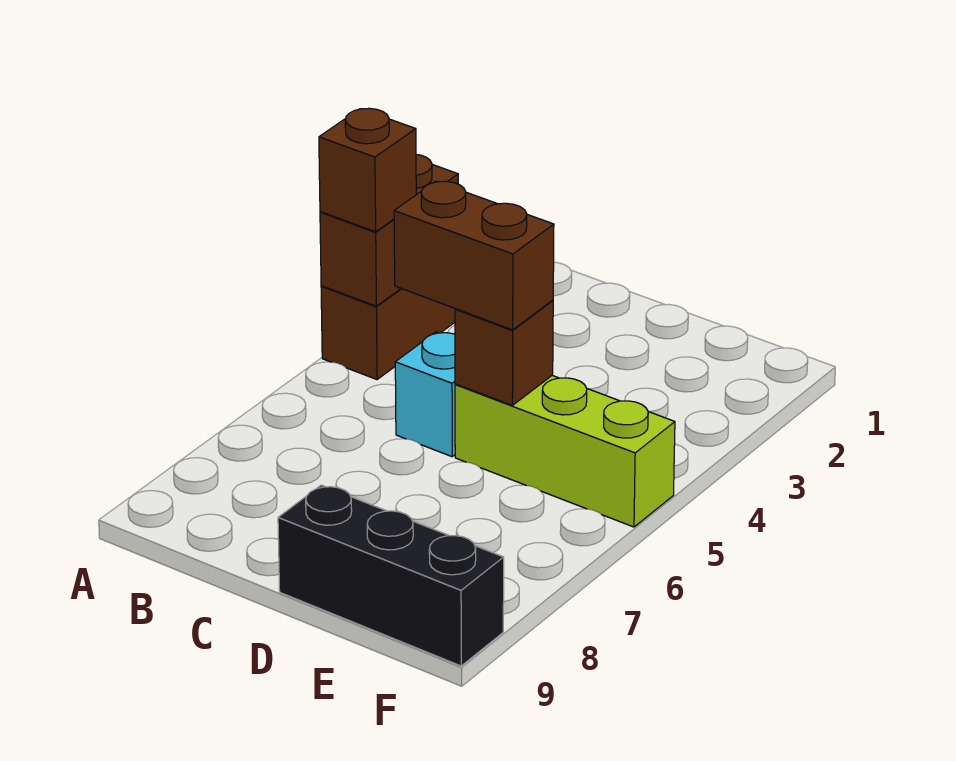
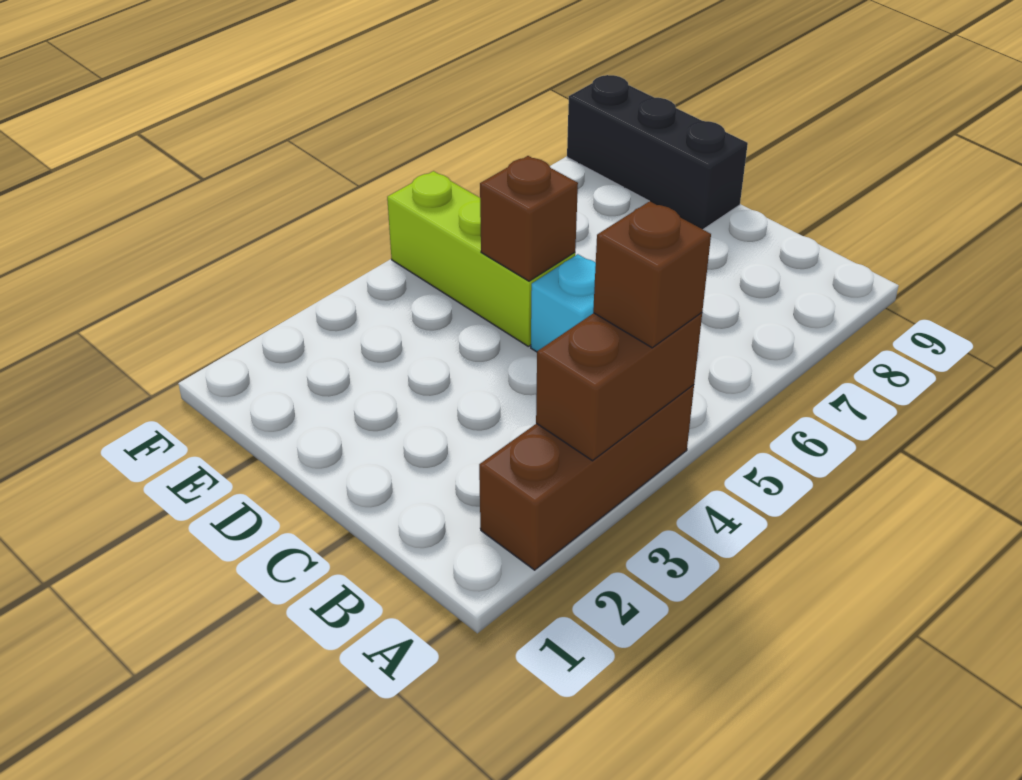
brown brick C5:D5 level 3 -> none

